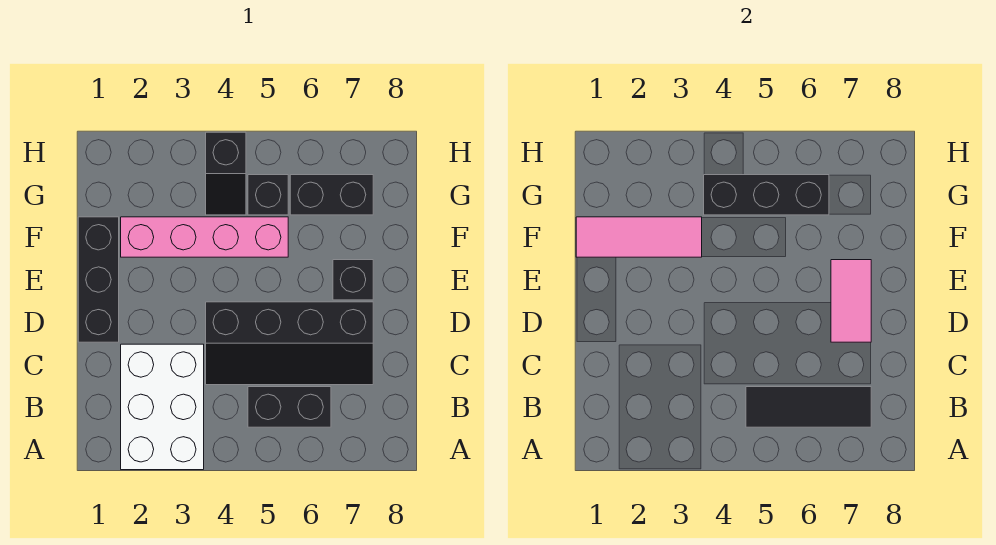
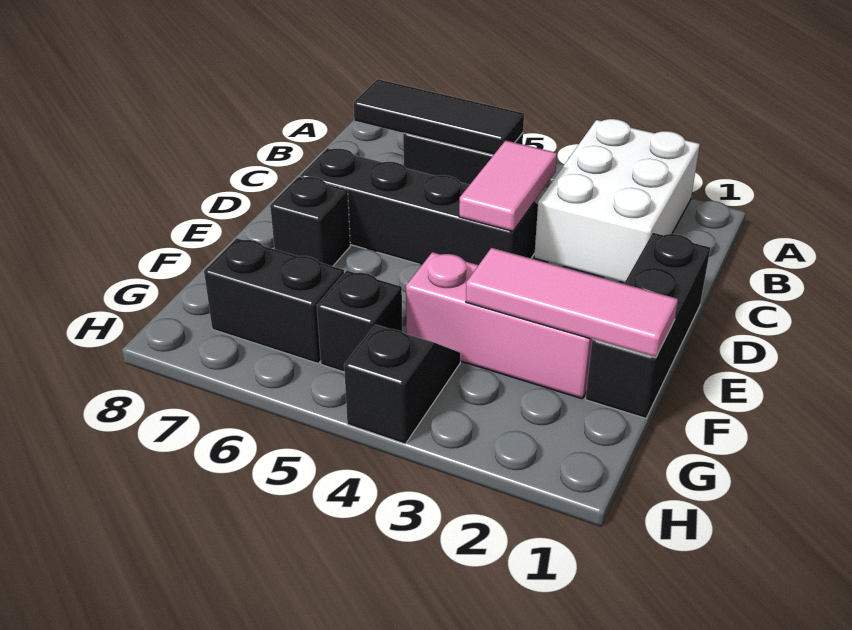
pink tile D7:E7 level 2 -> pink tile C4:D4 level 2
pink brick F2:F5 level 1 -> pink brick F2:F4 level 1
black brick G4:G6 level 2 -> none

